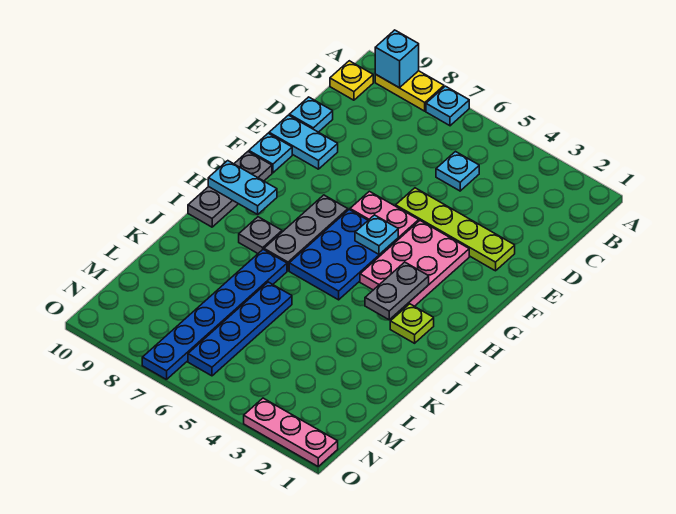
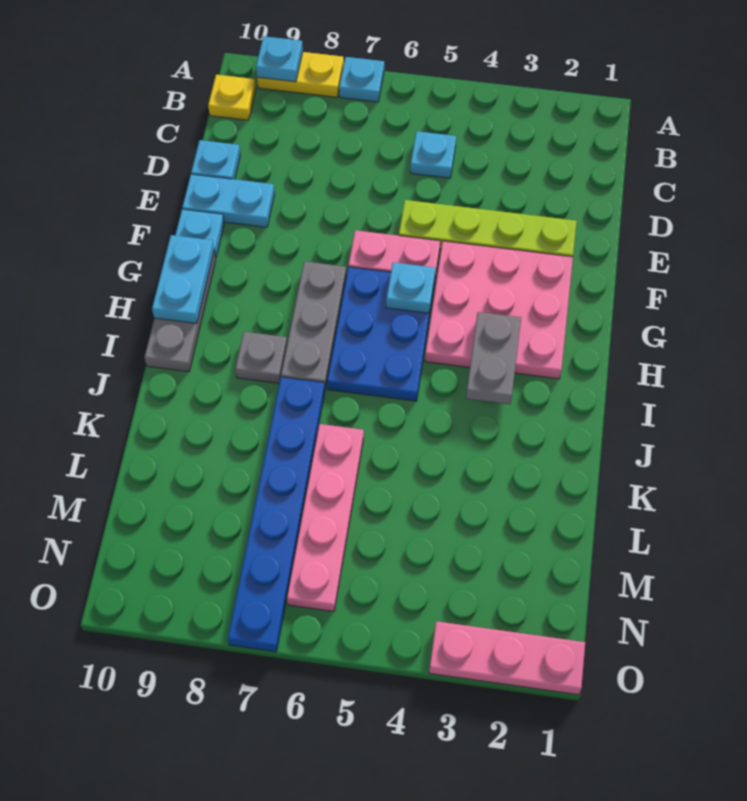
cyan brick A9 level 2 -> cyan plate A9 level 2
pink plate F3:H4 level 1 -> pink plate F2:H4 level 1
cyan plate H9:H10 level 2 -> cyan plate G10:H10 level 2
lime plate I2 level 1 -> none
blue plate K6:N6 level 1 -> pink plate K6:N6 level 1

